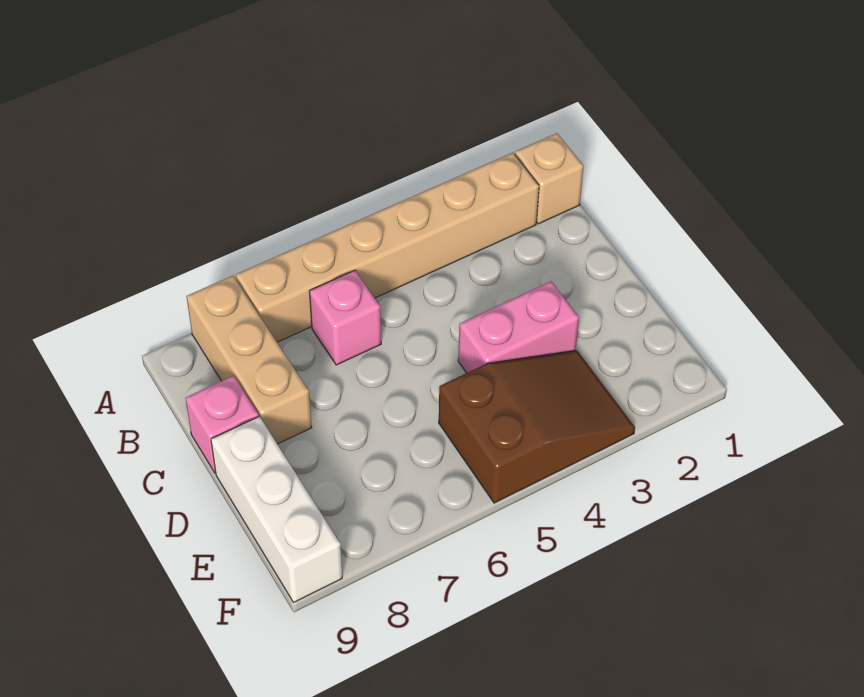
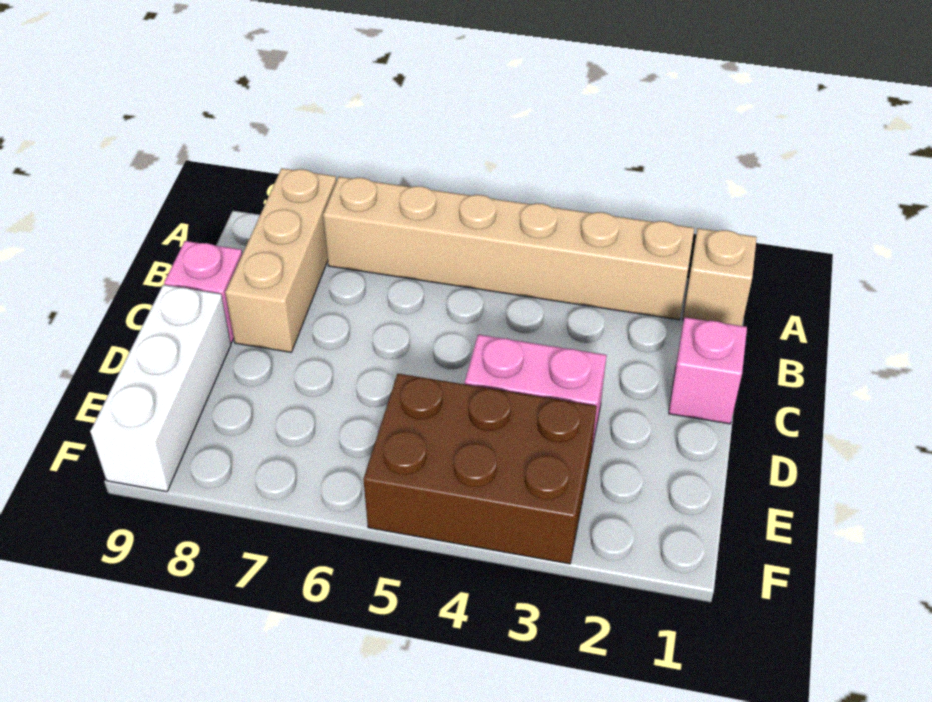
pink brick B6 level 1 -> pink brick C1 level 1
brown slope E3:F5 level 1 top 5 -> brown brick E3:F5 level 1

